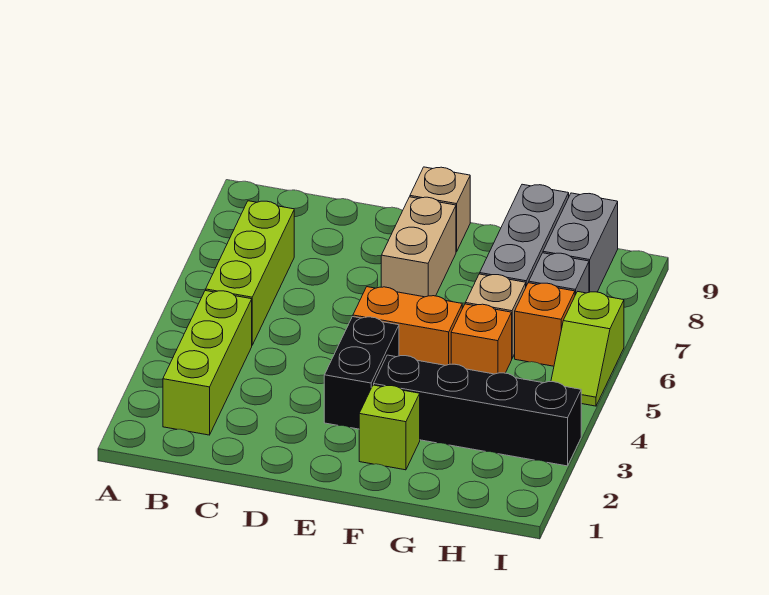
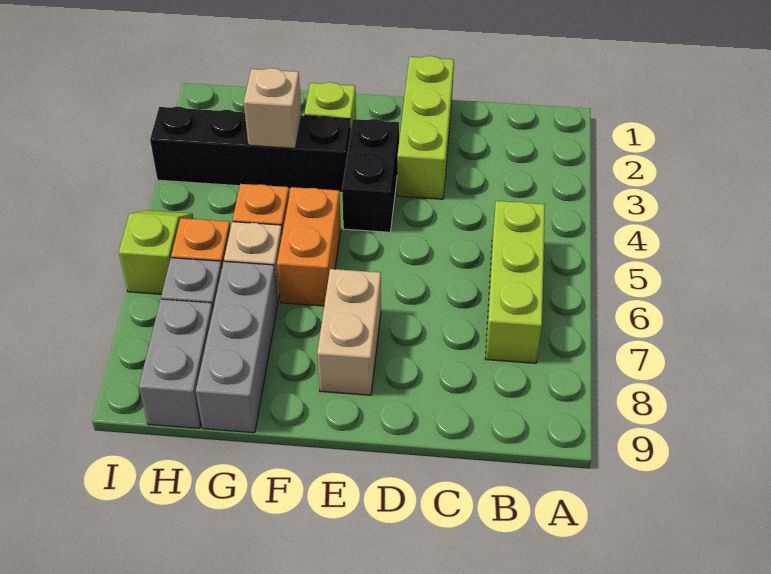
lime brick B2:B4 level 1 -> lime brick D1:D3 level 1
orange brick E5:F5 level 1 -> orange brick F5:F6 level 1
tan brick E9 level 1 -> tan brick G3 level 2

